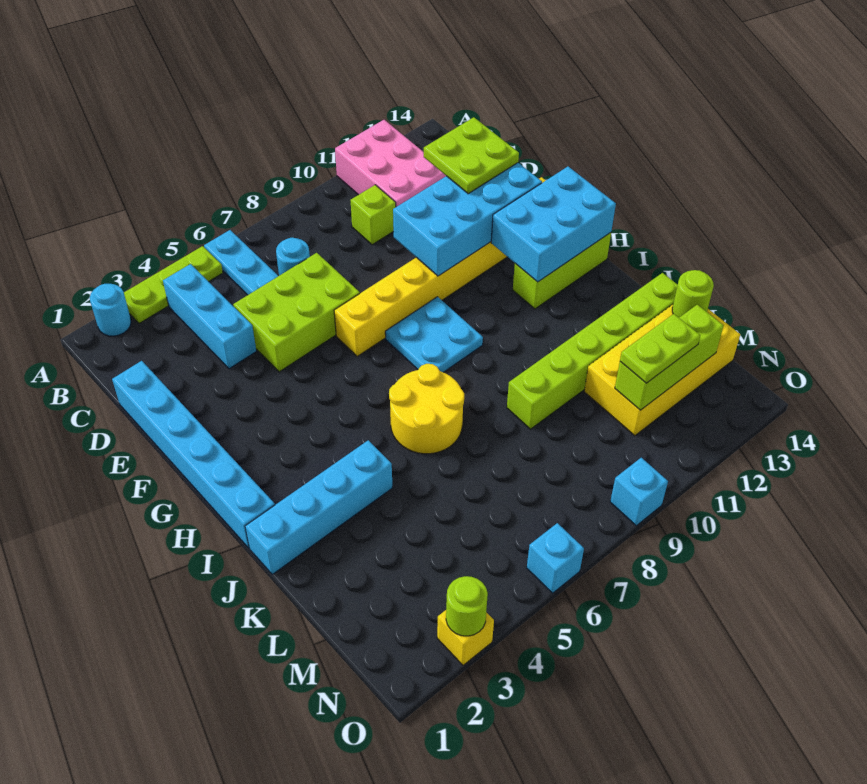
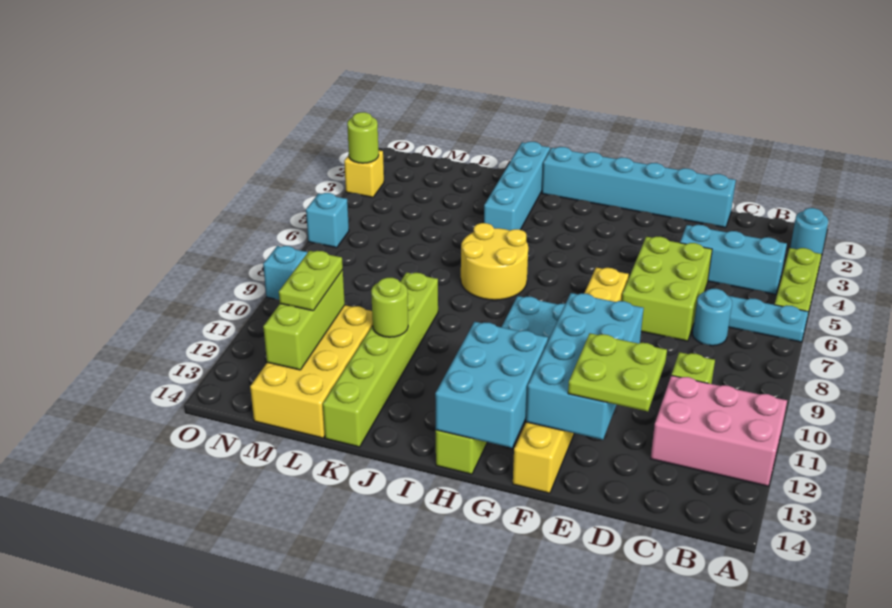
lime round brick L14 level 2 -> lime round brick K11 level 2

